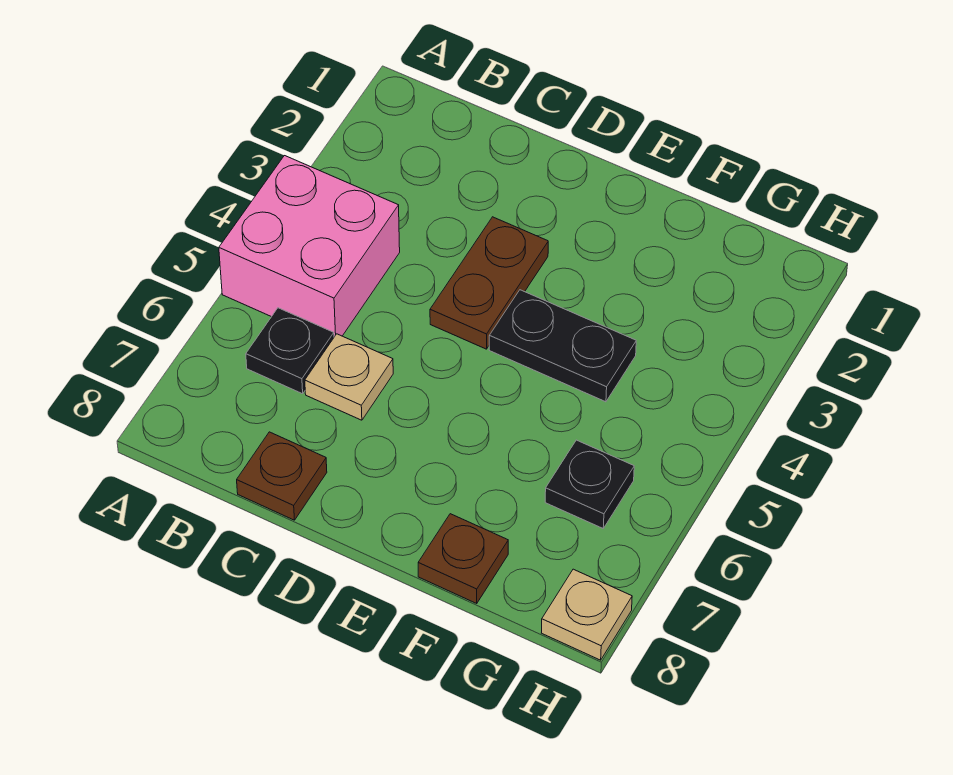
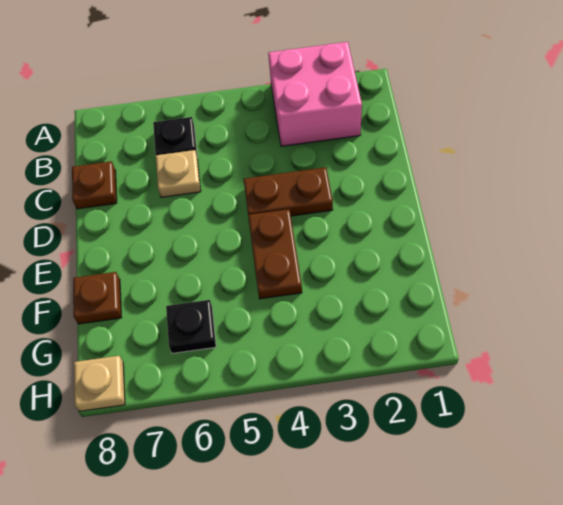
pink brick A4:B5 level 1 -> pink brick A2:B3 level 1
black plate E4:F4 level 1 -> brown plate E4:F4 level 1

